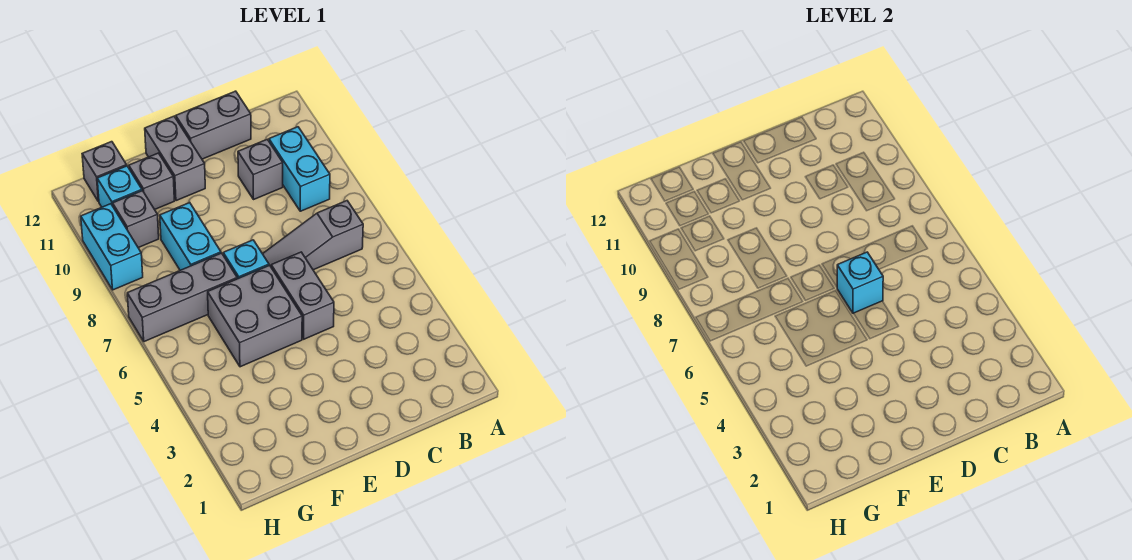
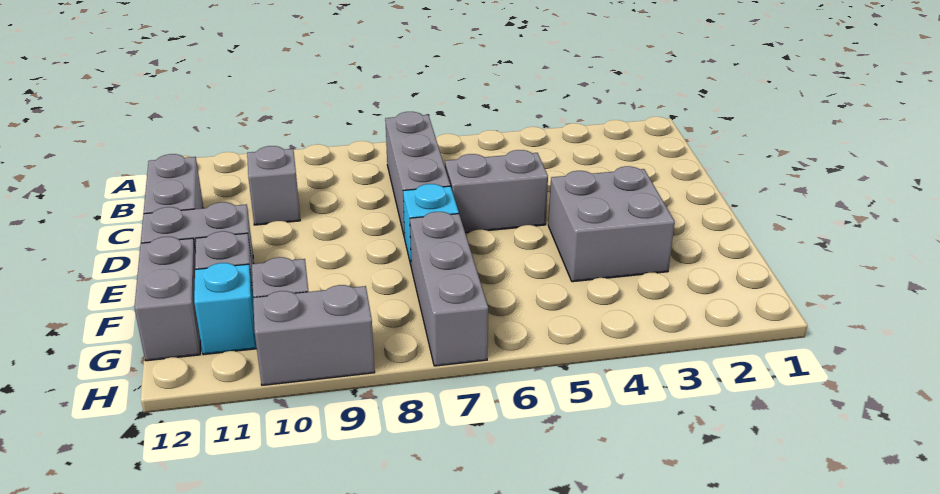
grey slope B7:D7 level 1 top B -> grey brick B7:D7 level 1
cyan brick B9:B10 level 1 -> none
cyan brick D6 level 2 -> none
grey brick E5:F6 level 1 -> grey brick E3:F4 level 1
cyan brick F8:F9 level 1 -> none
grey brick G12 level 1 -> grey brick F12:G12 level 1
cyan brick H9:H10 level 1 -> grey brick H9:H10 level 1

